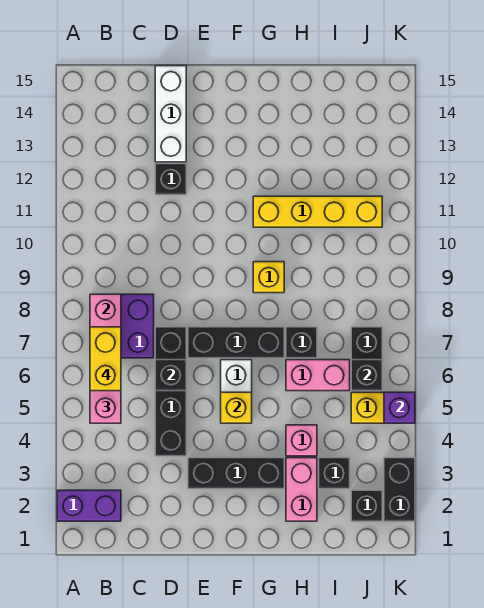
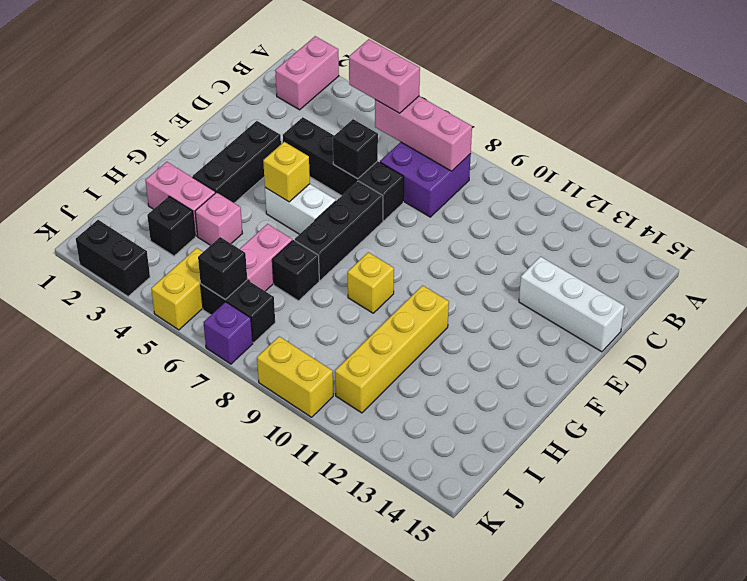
purple brick A2:B2 level 1 -> pink brick A2:B2 level 1
yellow brick B6:B7 level 4 -> yellow brick K9:K10 level 1
black brick D12 level 1 -> none
black brick J2 level 1 -> none
purple brick K5 level 2 -> purple brick K7 level 1

